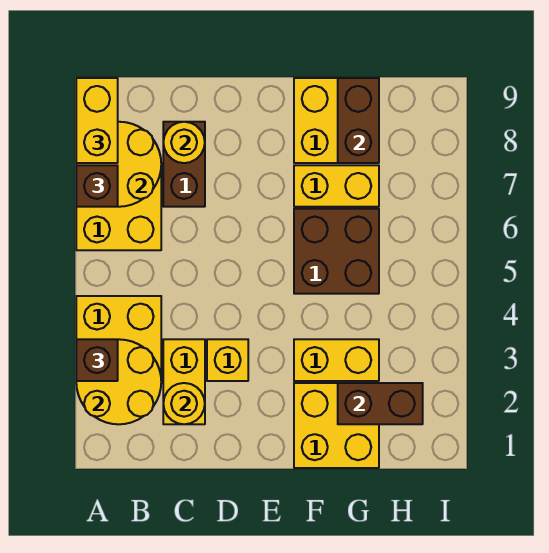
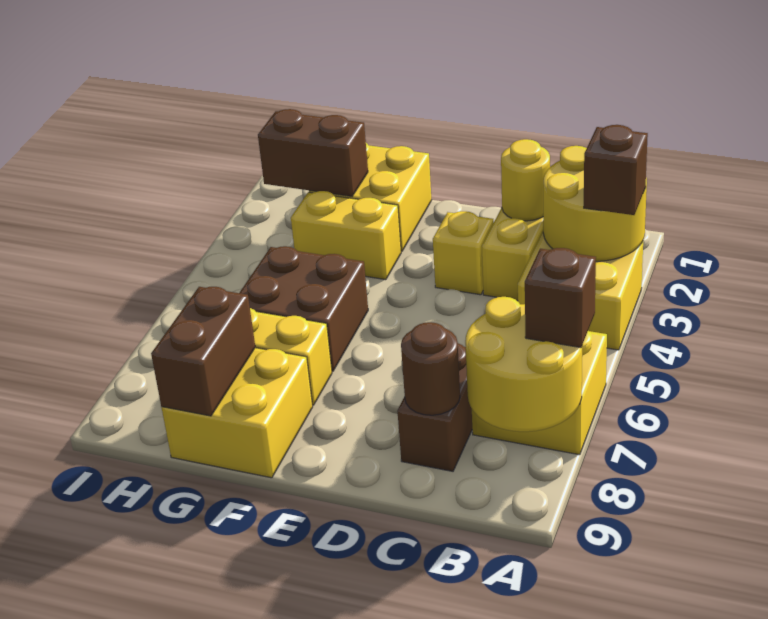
yellow brick A8:A9 level 3 -> none
yellow round brick C8 level 2 -> brown round brick C8 level 2

